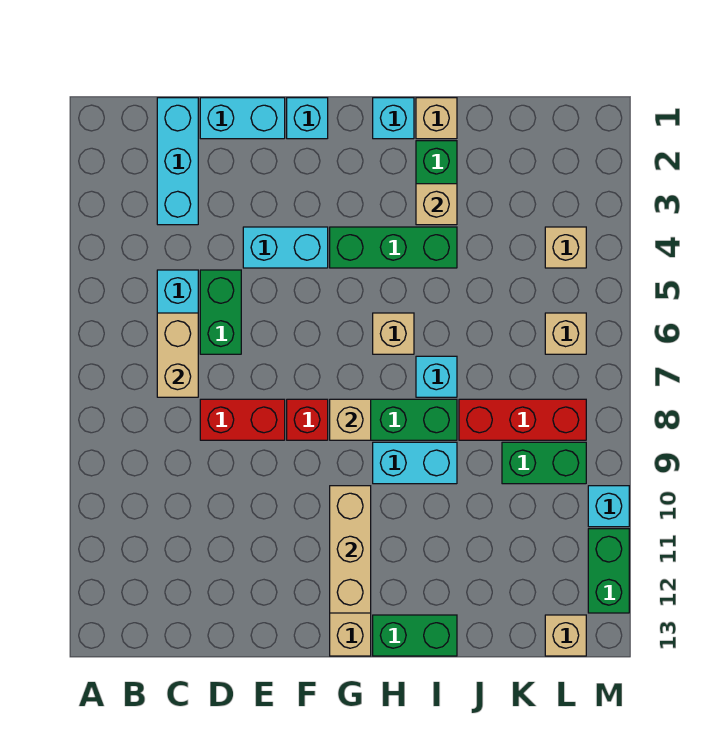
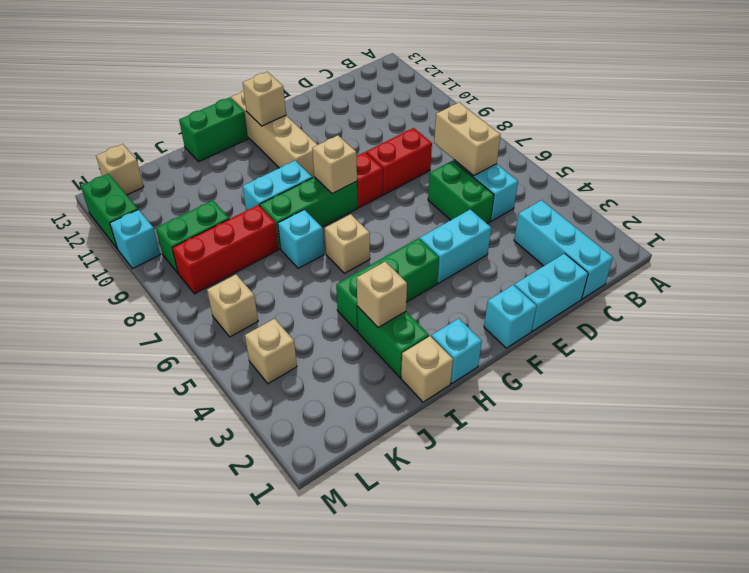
tan brick G10:G12 level 2 -> tan brick G12 level 2

